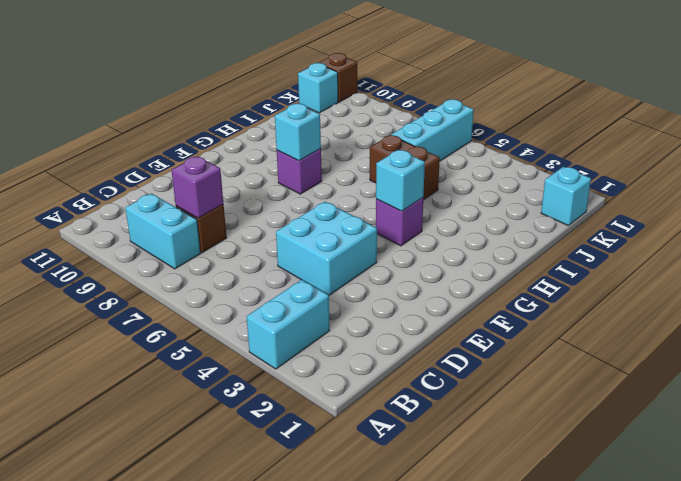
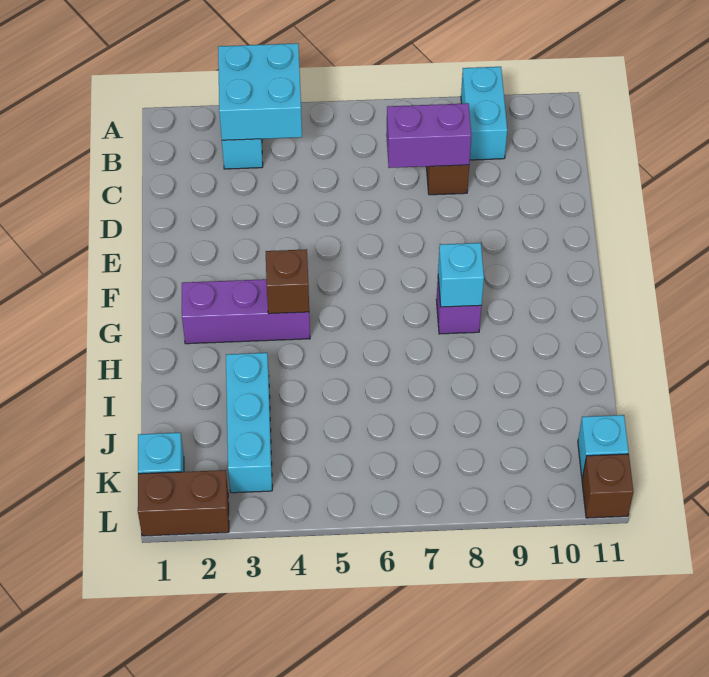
cyan brick B8:B9 level 1 -> cyan brick A9:B9 level 1
purple brick C8 level 2 -> purple brick C7:C8 level 2
cyan brick D4:E5 level 1 -> cyan brick A3:B4 level 2
purple brick G4 level 1 -> purple brick G2:G4 level 1
cyan brick G4 level 2 -> brown brick G4 level 2
brown brick I5:I6 level 1 -> brown brick L1:L2 level 1
cyan brick J6:L6 level 1 -> cyan brick I3:K3 level 1

